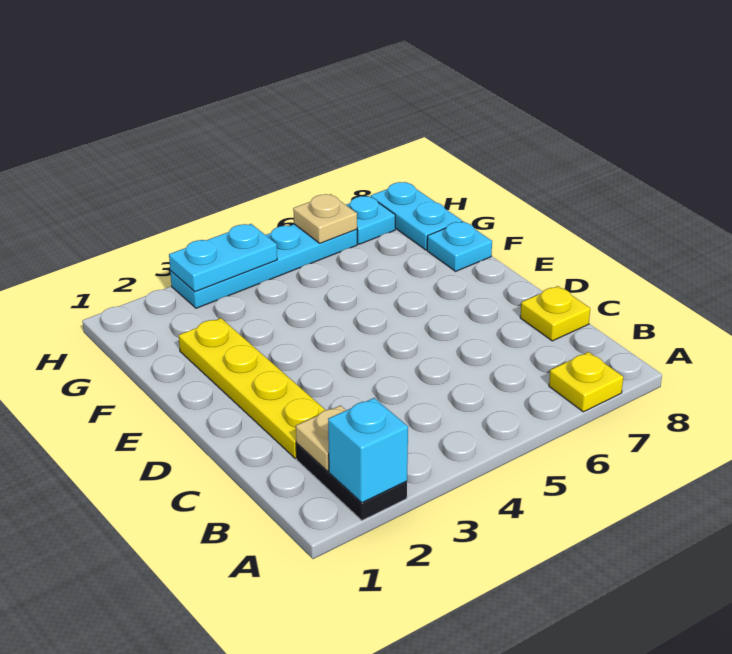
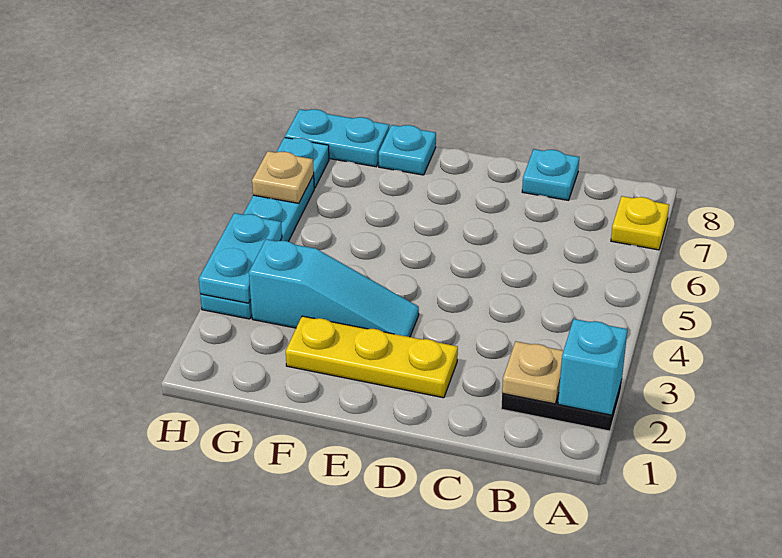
yellow plate C2:F2 level 1 -> yellow plate D2:F2 level 1
yellow plate C8 level 1 -> cyan plate C8 level 1
none -> cyan slope E3:G3 level 1 top G

